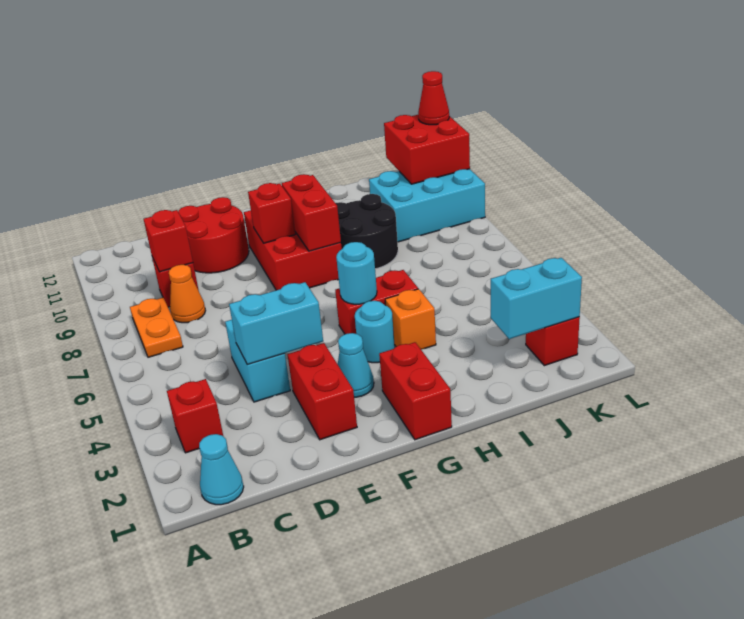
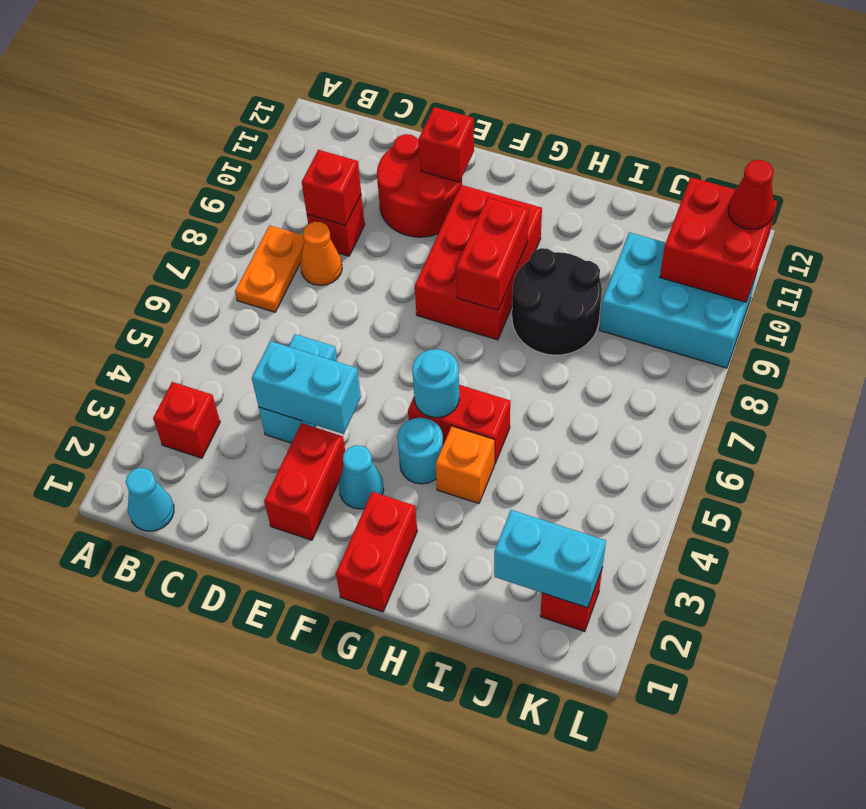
red brick F9 level 2 -> red brick E11 level 2

